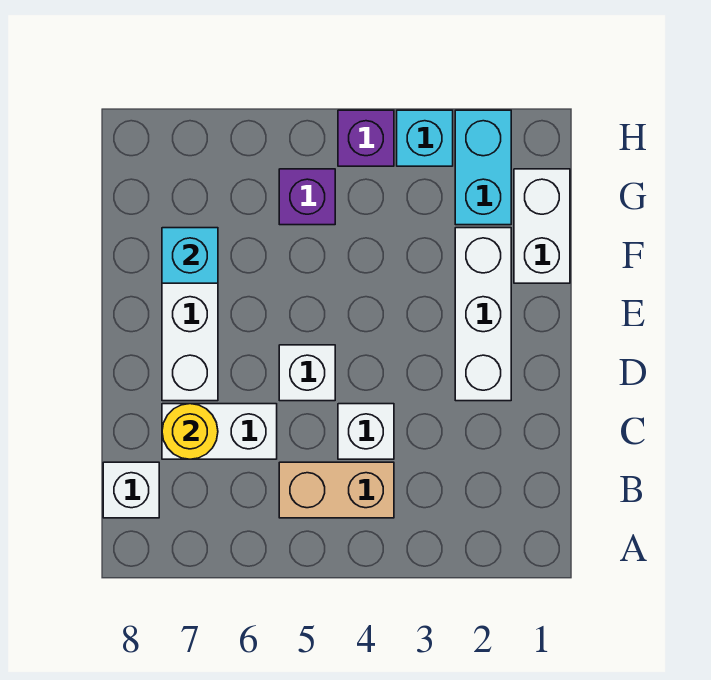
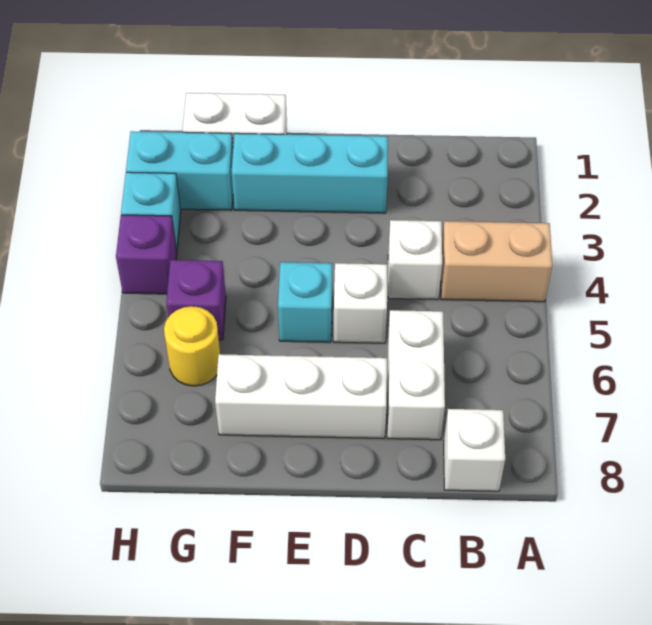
tan brick B4:B5 level 1 -> tan brick A4:B4 level 1
yellow round brick C7 level 2 -> yellow round brick G6 level 1
white brick D2:F2 level 1 -> cyan brick D2:F2 level 1
cyan brick F7 level 2 -> cyan brick E5 level 1

